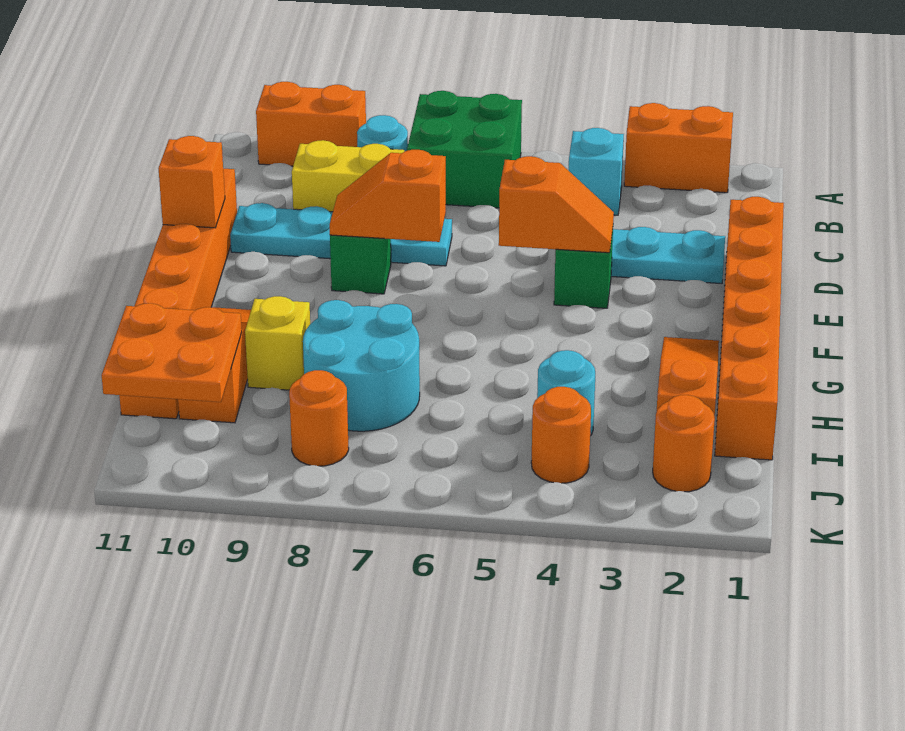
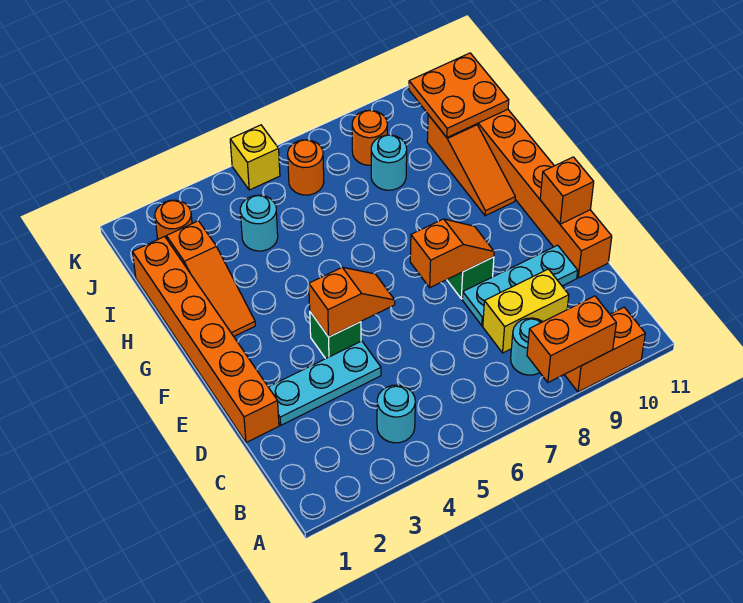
orange brick A2:A3 level 1 -> orange brick A8:A9 level 2
green brick A6:B7 level 1 -> none
cyan brick B4 level 1 -> cyan round brick B4 level 1
cyan plate D7:D10 level 1 -> cyan plate D8:D10 level 1
orange slope E4:E5 level 2 top 5 -> orange slope E4:E5 level 2 top 4
cyan round brick H7:I8 level 1 -> cyan round brick I8 level 1
yellow brick H9 level 1 -> yellow brick K5 level 1
orange round brick J4 level 1 -> orange round brick J6 level 1

